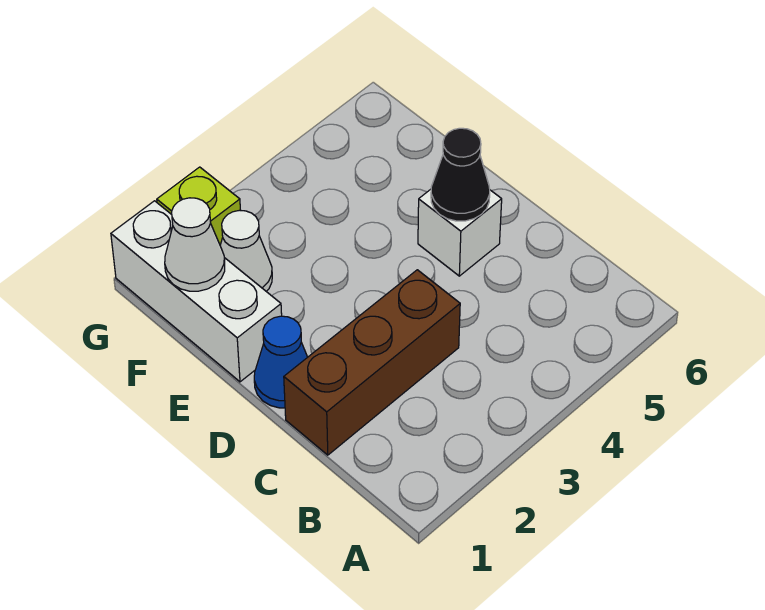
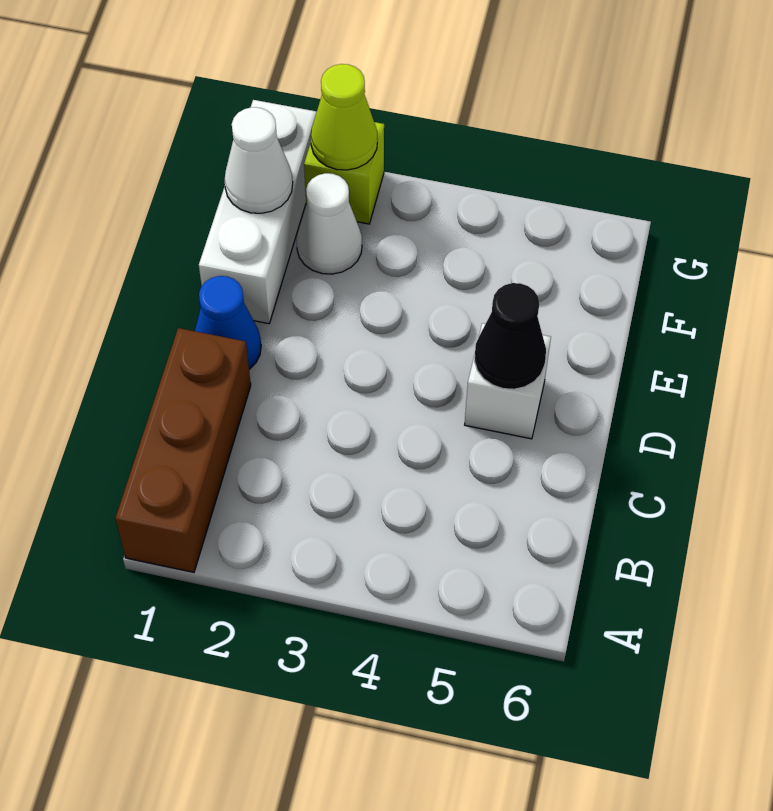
brown brick C1:C3 level 1 -> brown brick A1:C1 level 1
none -> lime cone G2 level 2

